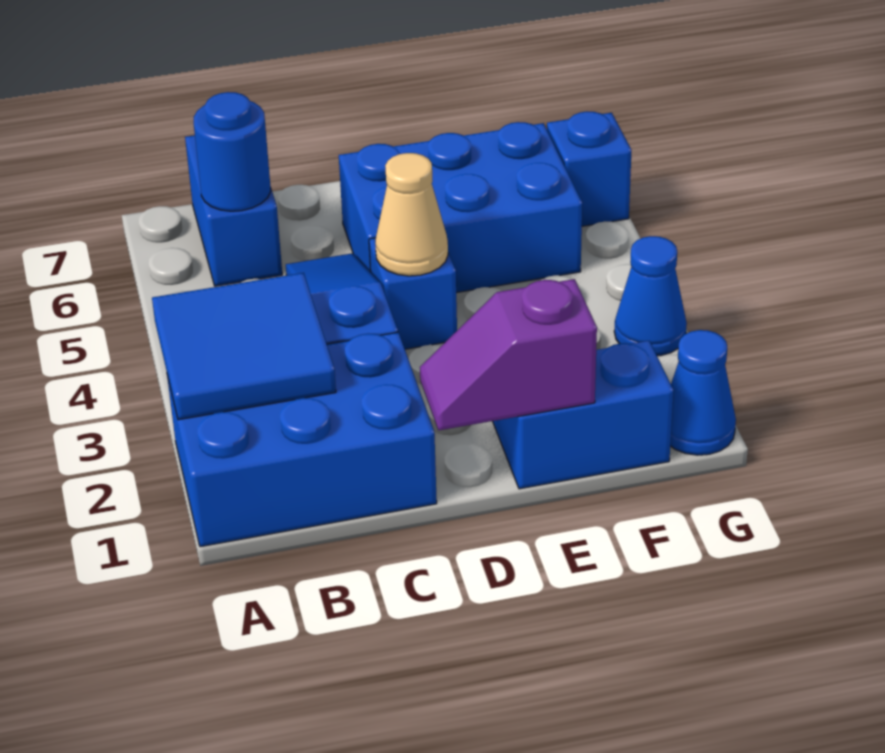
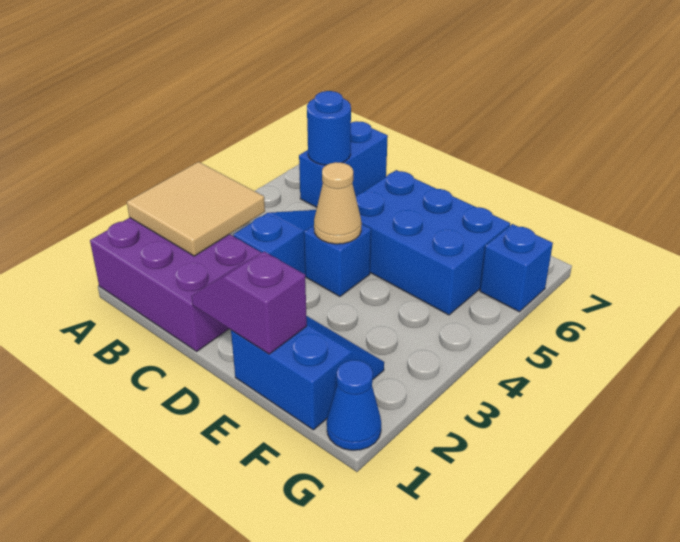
blue brick A1:C2 level 1 -> purple brick A1:C2 level 1
blue tile A2:B3 level 2 -> tan tile A2:B3 level 2
blue cone G3 level 1 -> none

